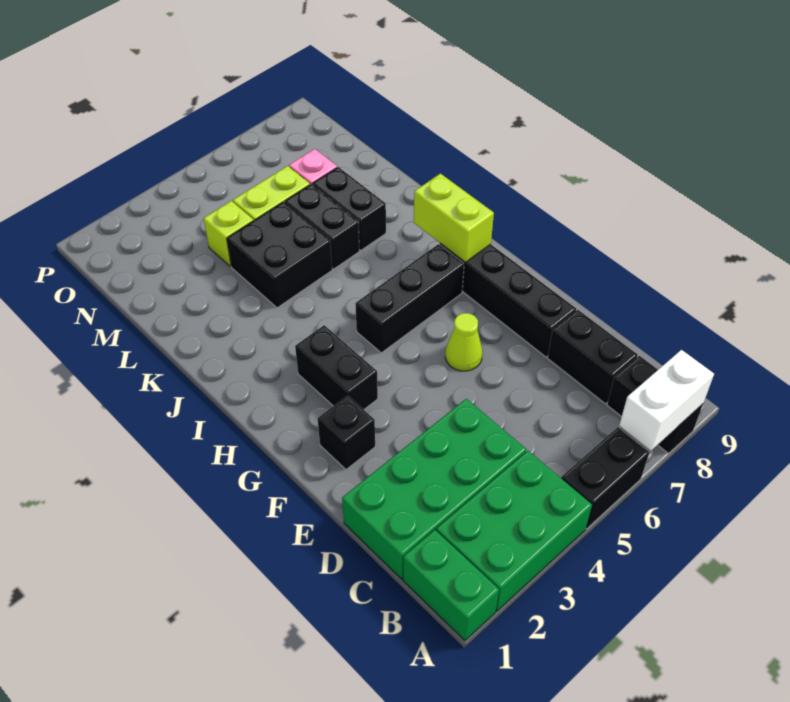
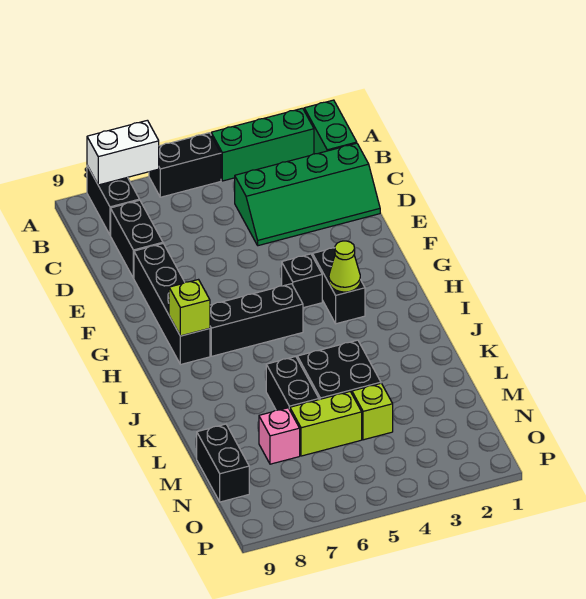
green brick A2:B4 level 1 -> green brick A2:A4 level 1
green brick C1:D4 level 1 -> green slope C1:D4 level 1 top C
black brick F2 level 1 -> black brick G4 level 1
lime cone F6 level 1 -> lime cone H3 level 2
lime brick H8:I8 level 2 -> lime brick H8 level 2
black brick K7:L7 level 1 -> black brick M9:N9 level 1

